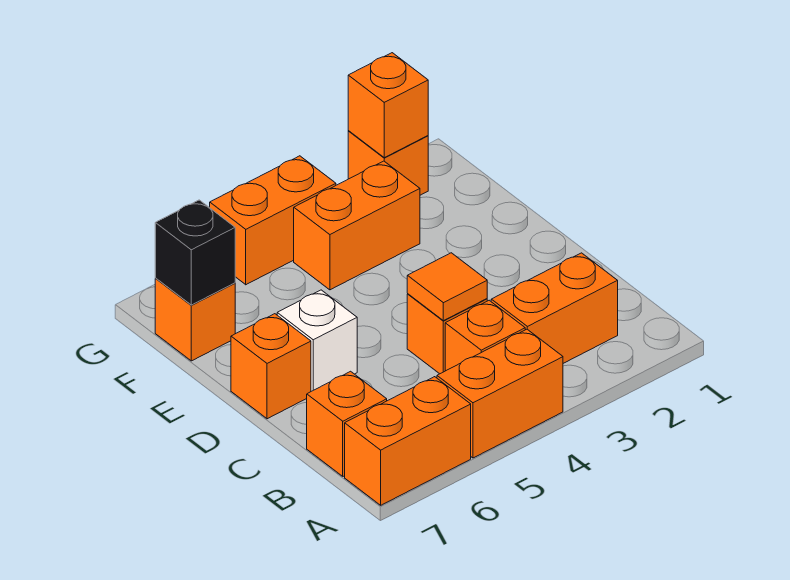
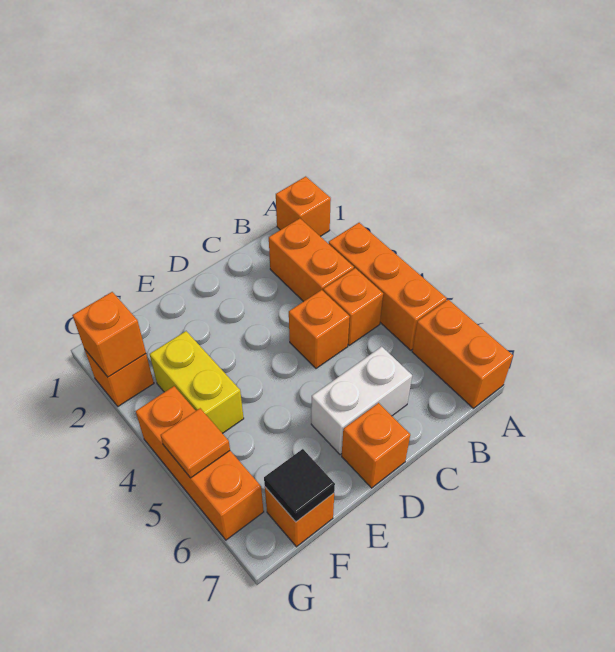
orange brick A4:A5 level 1 -> orange brick A3:A5 level 1
orange brick B7 level 1 -> orange brick A1 level 1
orange tile C4 level 2 -> orange tile G5 level 2
white brick D6 level 1 -> white brick C6:D6 level 1
orange brick F3:F4 level 1 -> yellow brick F3:F4 level 1
black brick F7 level 2 -> black tile F7 level 2
orange brick G4:G5 level 1 -> orange brick G4:G6 level 1

